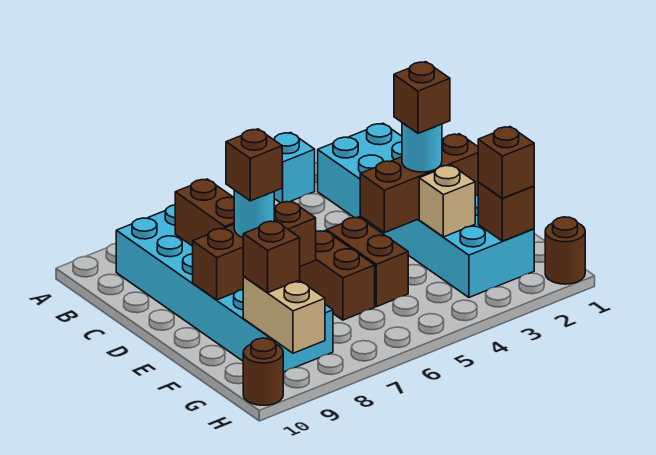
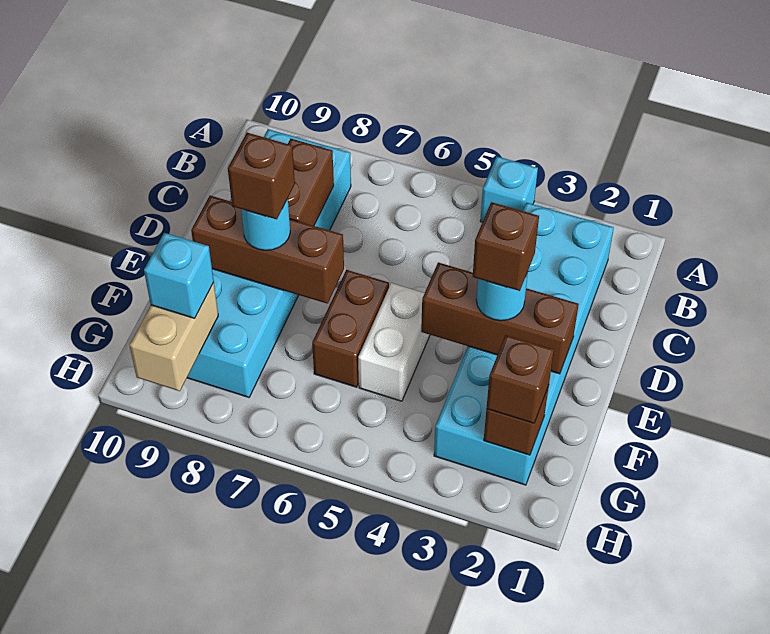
brown brick E5:F5 level 1 -> white brick E5:F5 level 1
tan brick F3 level 2 -> none
brown brick G9 level 3 -> cyan brick G9 level 3
brown round brick H1 level 1 -> none
brown round brick H10 level 1 -> none

